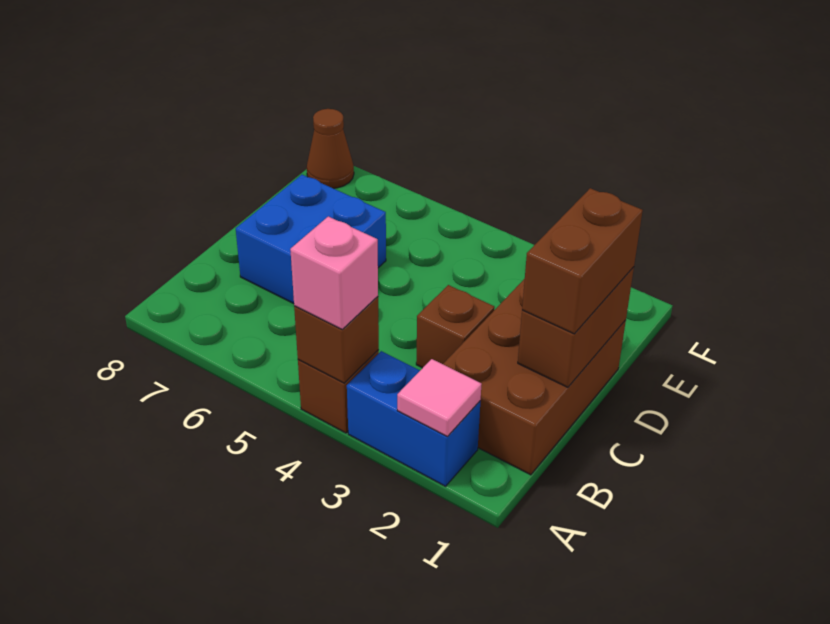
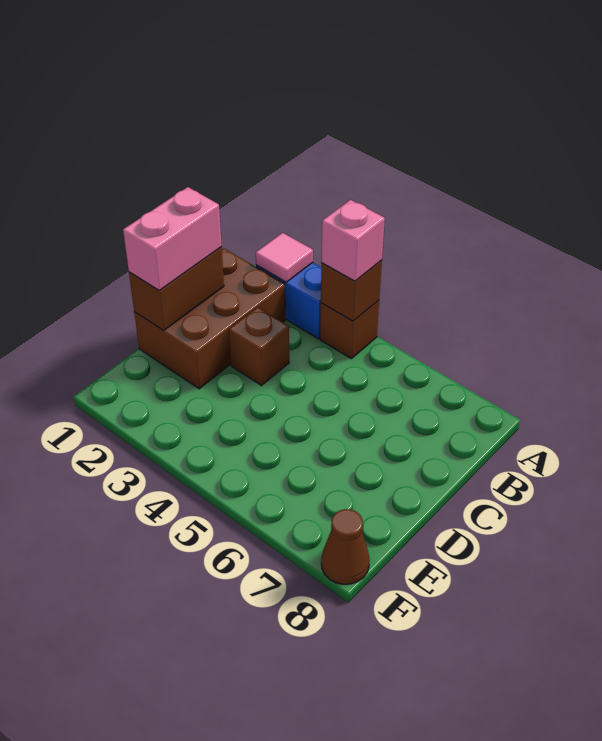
brown brick C1:D1 level 3 -> pink brick C1:D1 level 3
blue brick C6:D7 level 1 -> none

